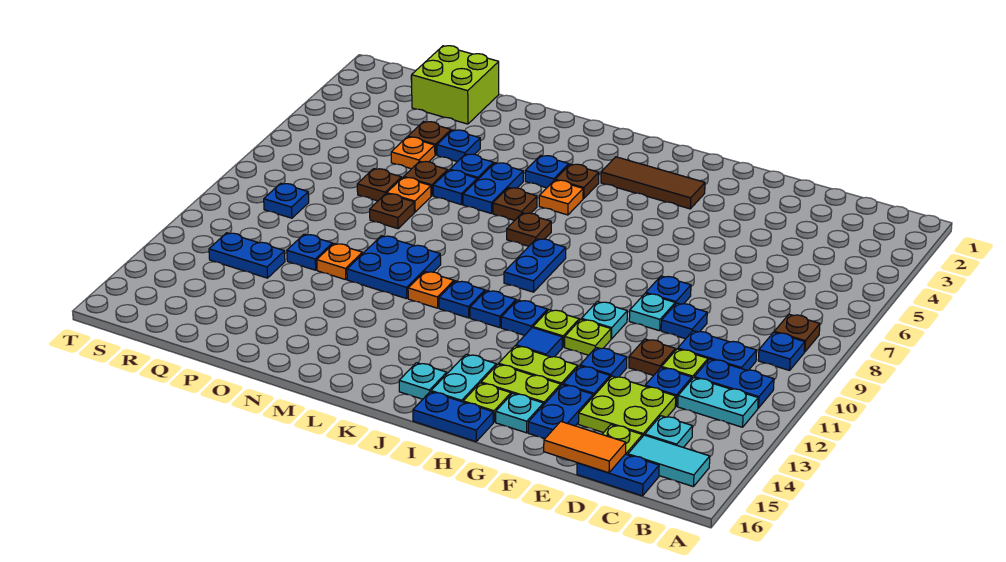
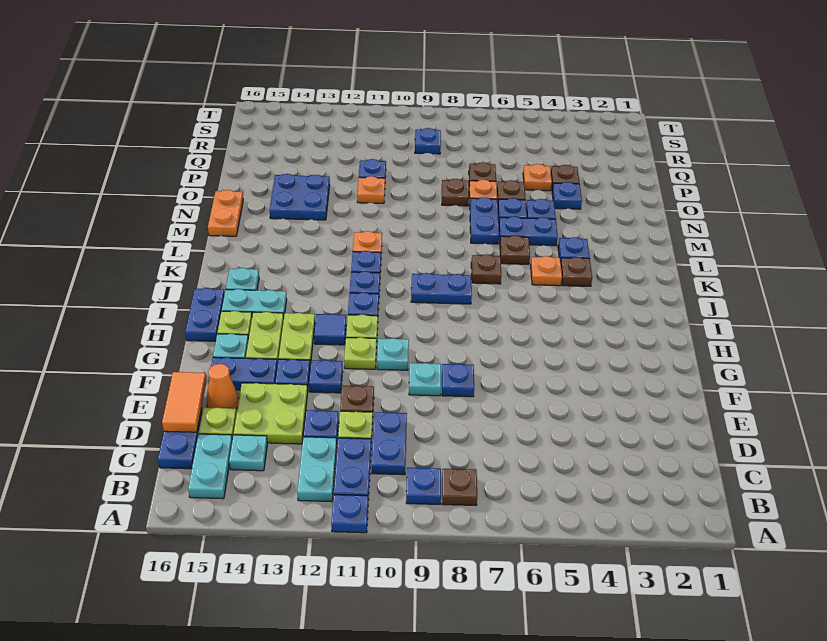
cyan tile B15:C15 level 1 -> cyan plate B15:C15 level 1
blue plate E9 level 1 -> blue plate A11 level 1
none -> orange cone E15 level 1
brown tile H3:J3 level 1 -> none
blue plate M10:N11 level 1 -> blue plate N13:O14 level 1
none -> orange plate M16:N16 level 1
lime brick P1:Q2 level 1 -> none
blue plate Q12:R12 level 1 -> blue plate M7:N7 level 1

